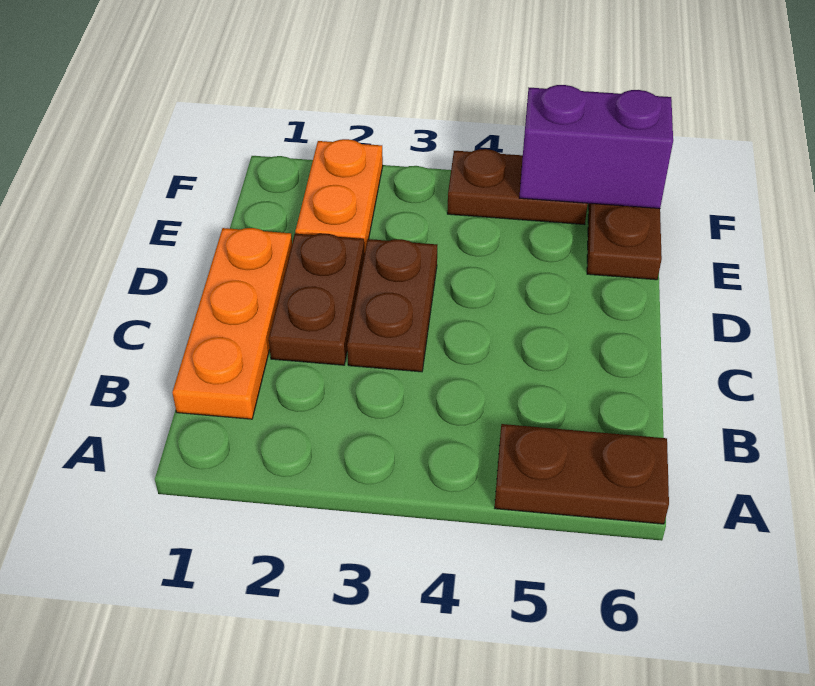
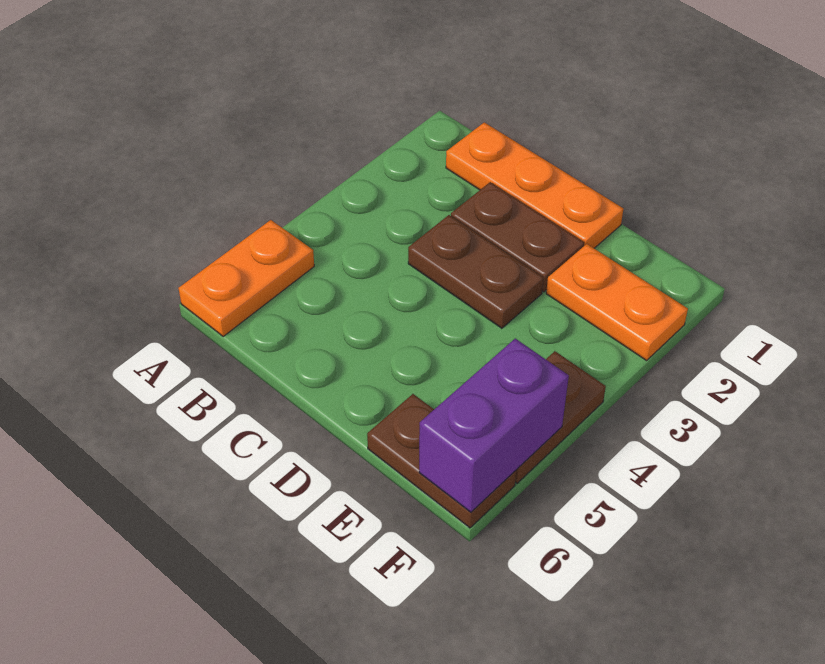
brown plate A5:A6 level 1 -> orange plate A5:A6 level 1

